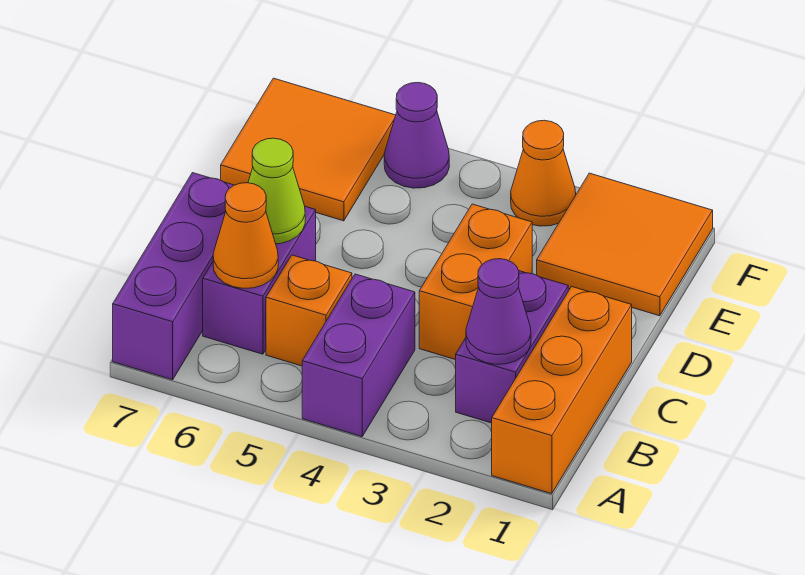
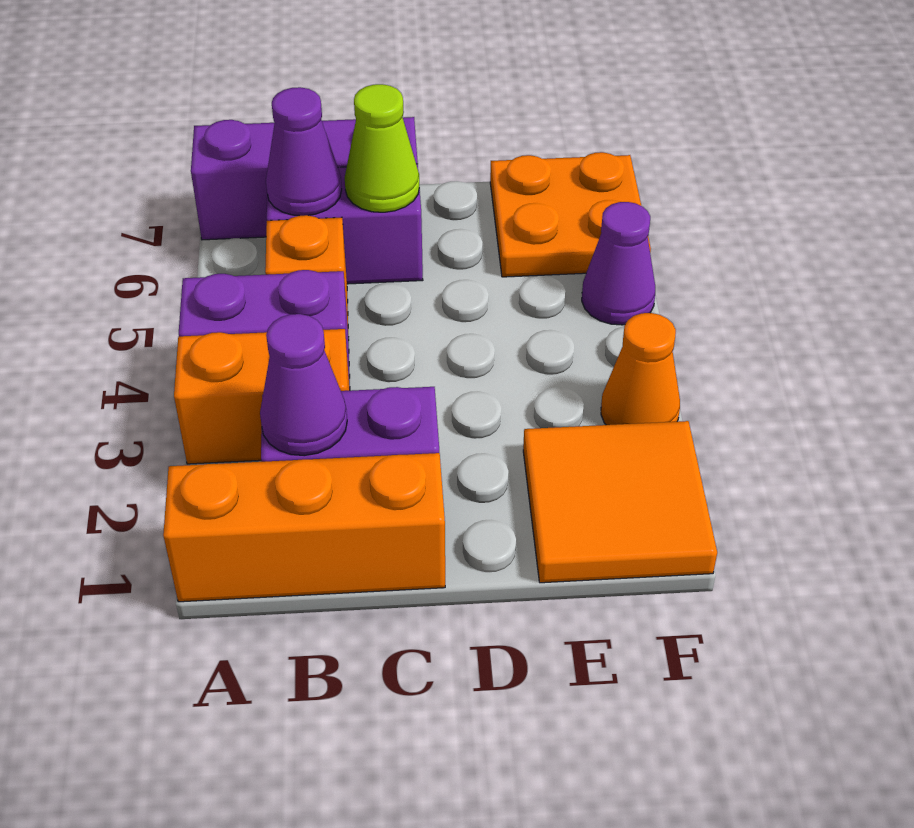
orange cone B6 level 2 -> purple cone B6 level 2
orange brick C3:D3 level 1 -> orange brick A3:B3 level 1
orange tile E6:F7 level 1 -> orange plate E6:F7 level 1

